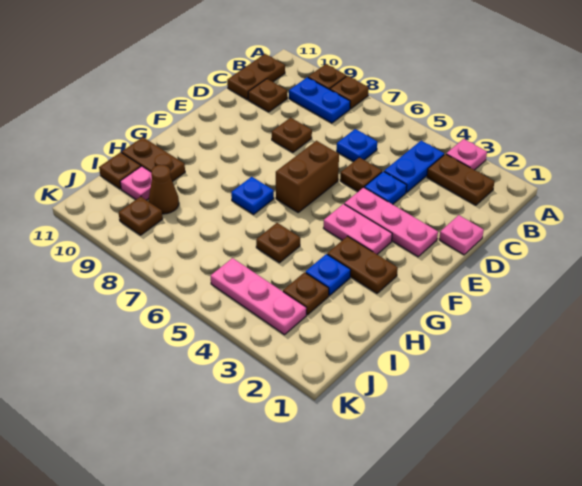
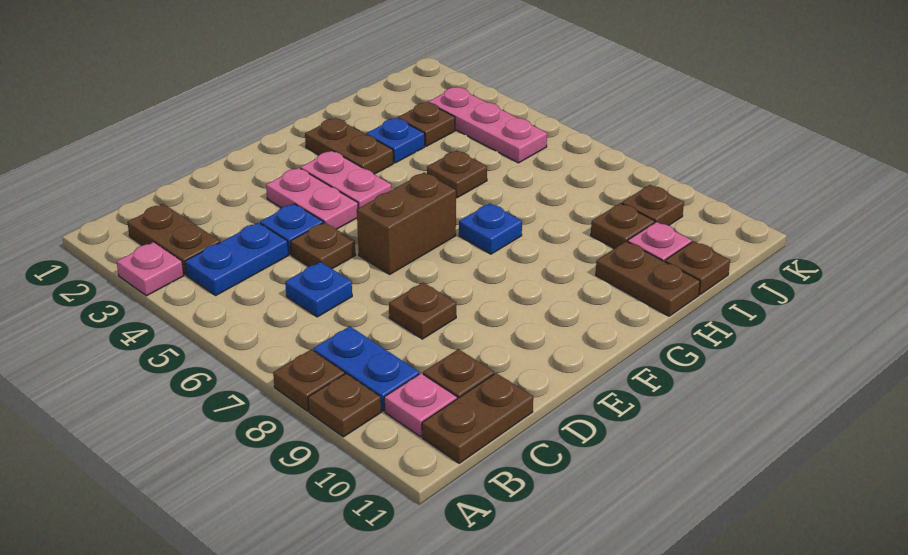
pink plate D1 level 1 -> pink plate B10 level 1
pink plate E2:E4 level 1 -> pink plate E3:E4 level 1
brown cone I9 level 1 -> brown plate I9 level 1

